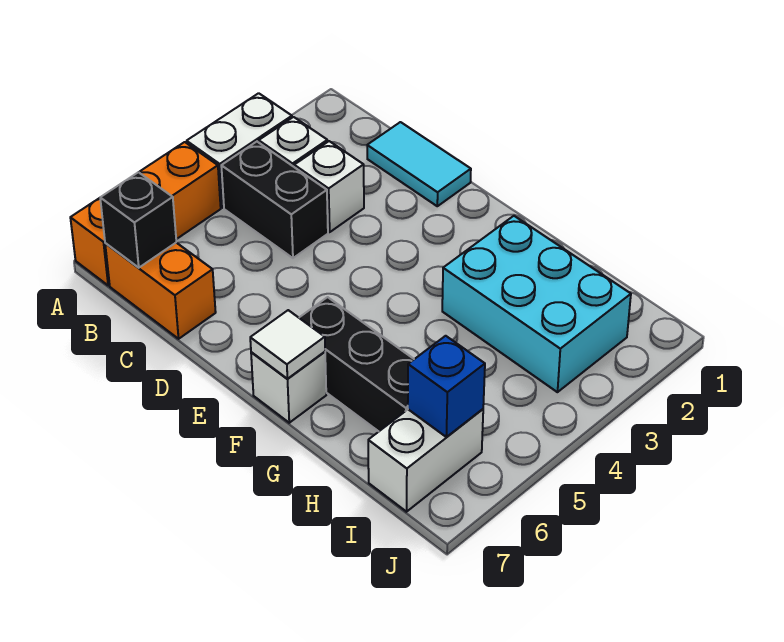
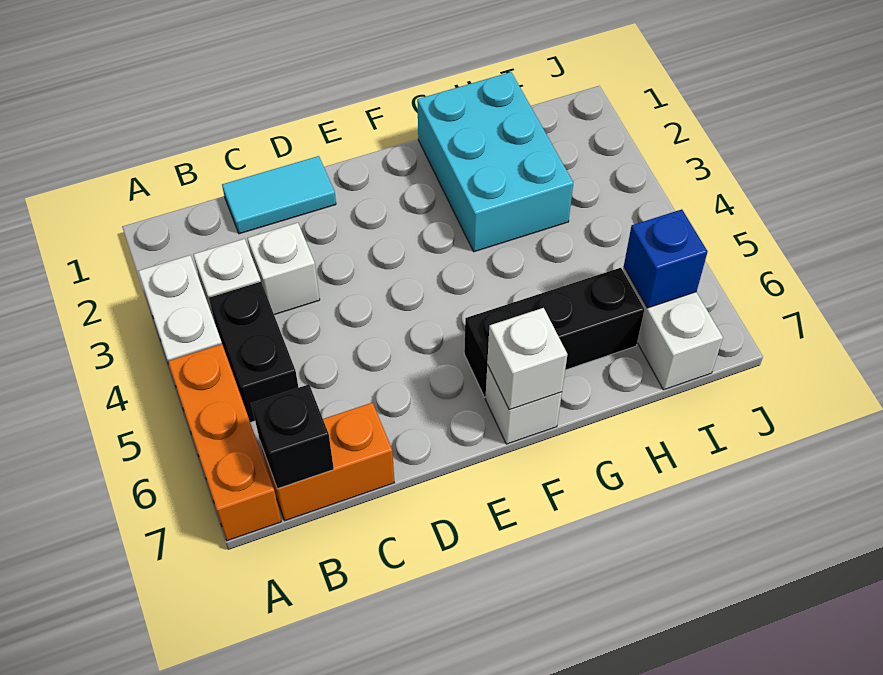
black brick B4:C4 level 1 -> black brick B4:B5 level 1
white tile F7 level 2 -> white brick F7 level 2
cyan brick G2:I3 level 1 -> cyan brick G1:H3 level 1

